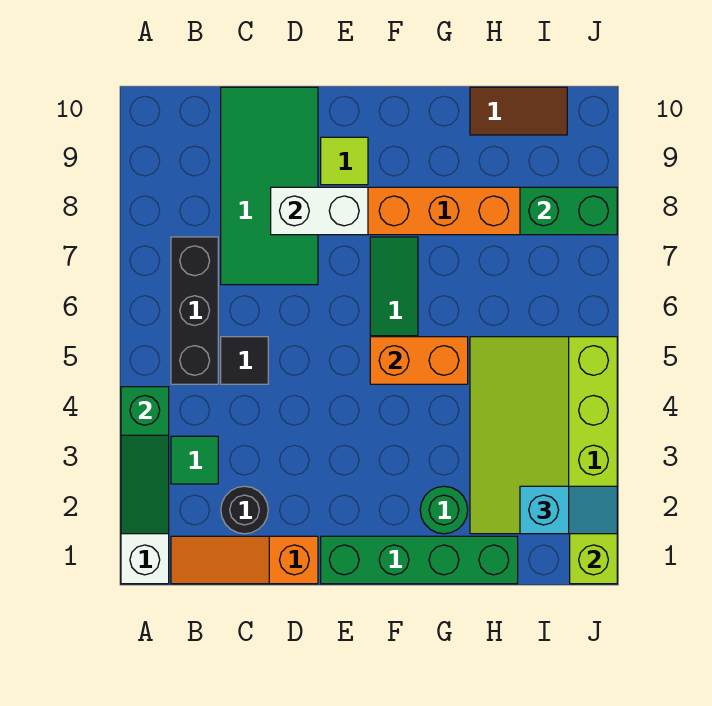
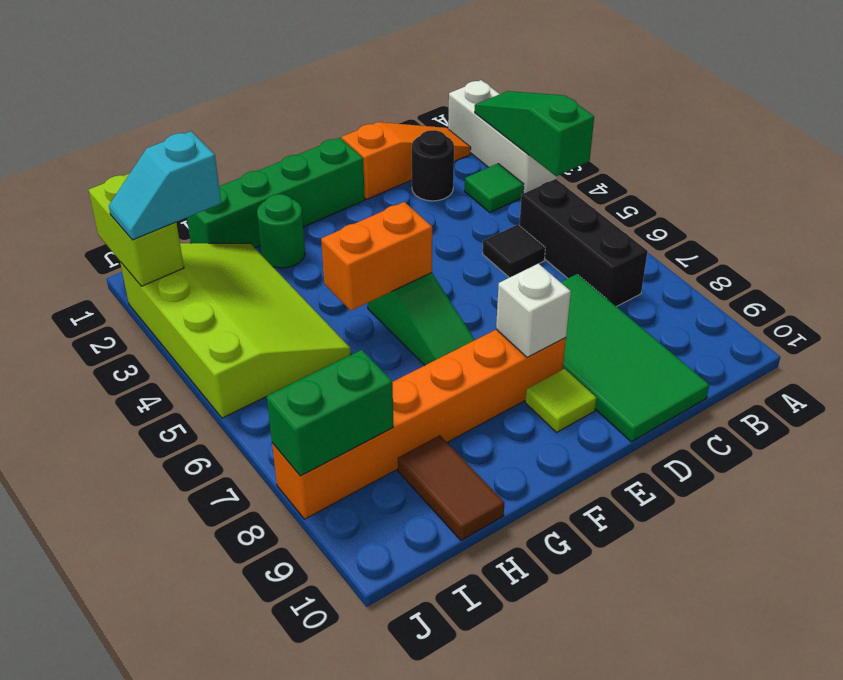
white brick D8:E8 level 2 -> white brick E8 level 2
brown tile H10:I10 level 1 -> brown tile H9:H10 level 1

